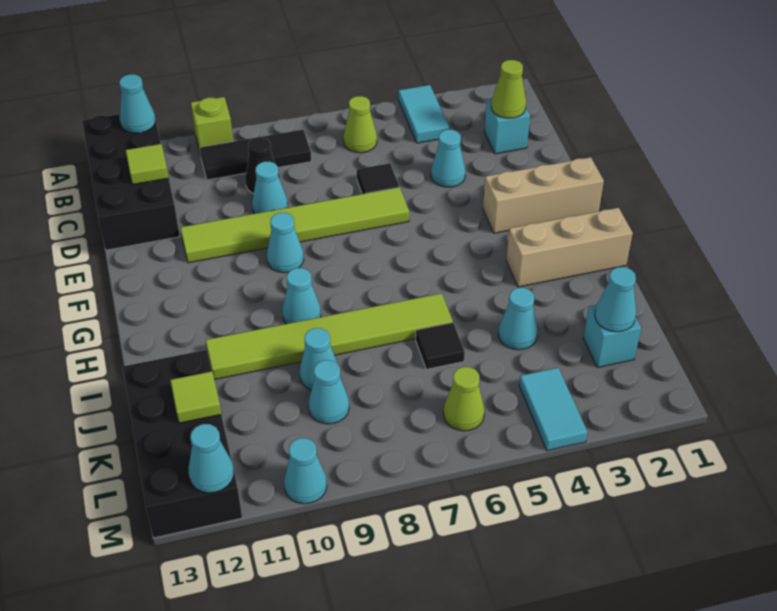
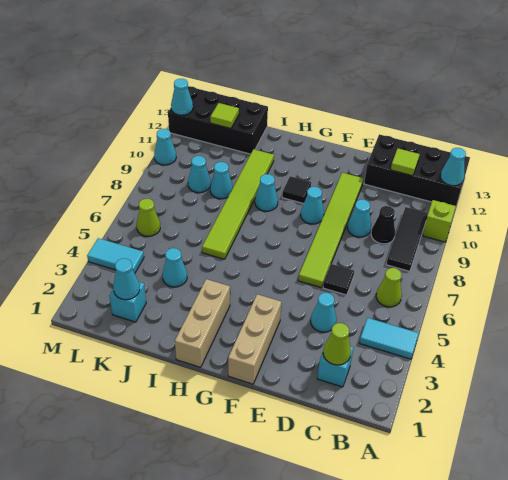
black tile J6 level 1 -> black tile G10 level 1

